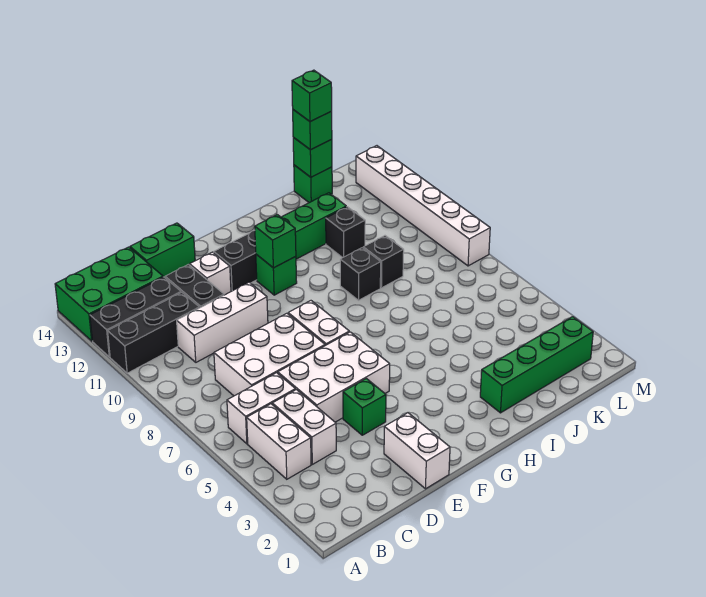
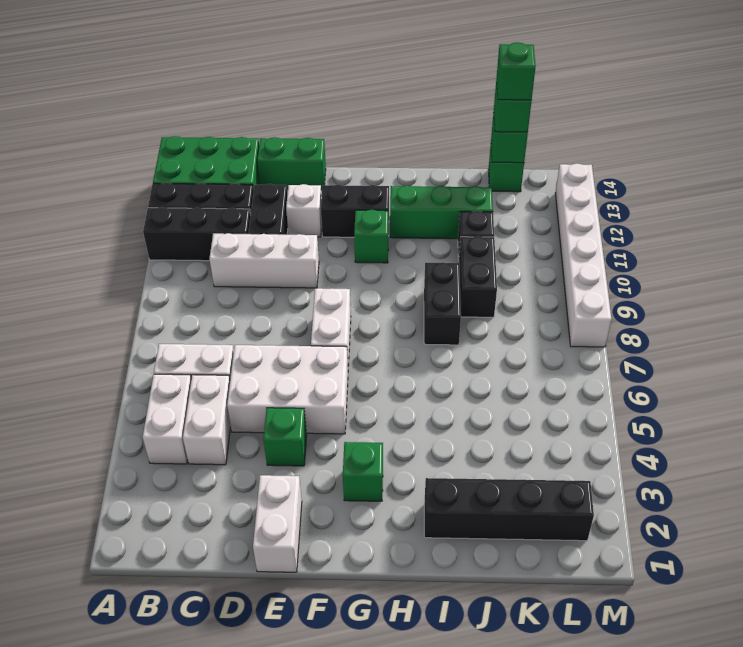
white brick C7:E8 level 1 -> none
green brick G11 level 2 -> green brick G3 level 1
green brick I2:L2 level 1 -> black brick I2:L2 level 1
black brick I9 level 1 -> black brick I8:I9 level 1
black brick J9 level 1 -> black brick J9:J10 level 1

